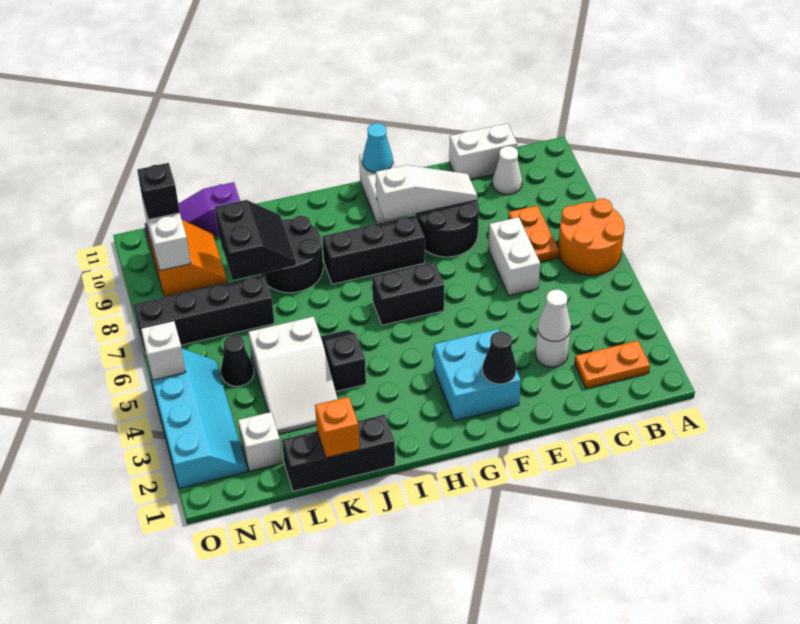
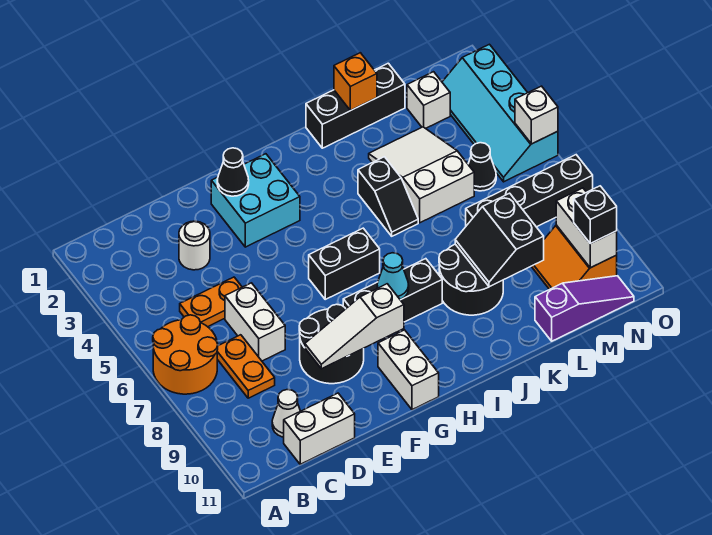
orange plate B2:C2 level 1 -> orange plate C5:D5 level 1
white cone D3 level 2 -> none
cyan cone G11 level 2 -> cyan cone H8 level 2

